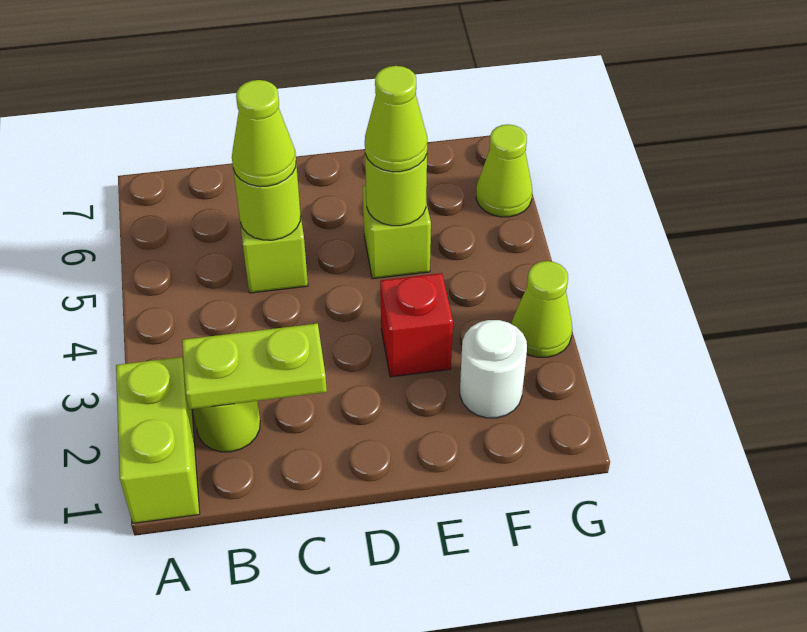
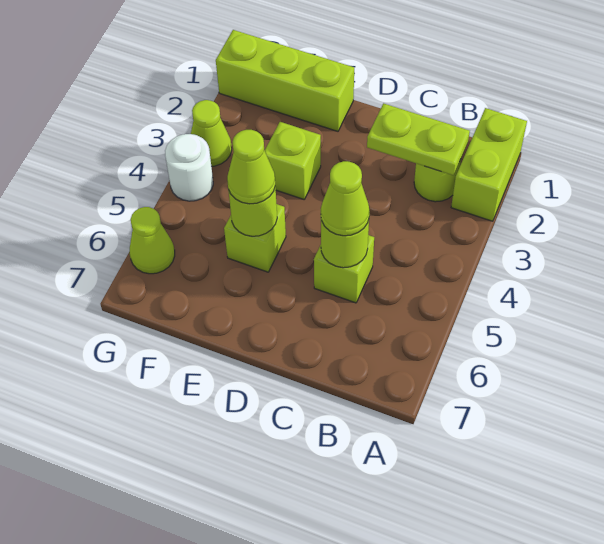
none -> lime brick E1:G1 level 1
red brick E3 level 1 -> lime brick E3 level 1
white round brick F2 level 1 -> white round brick G4 level 1

